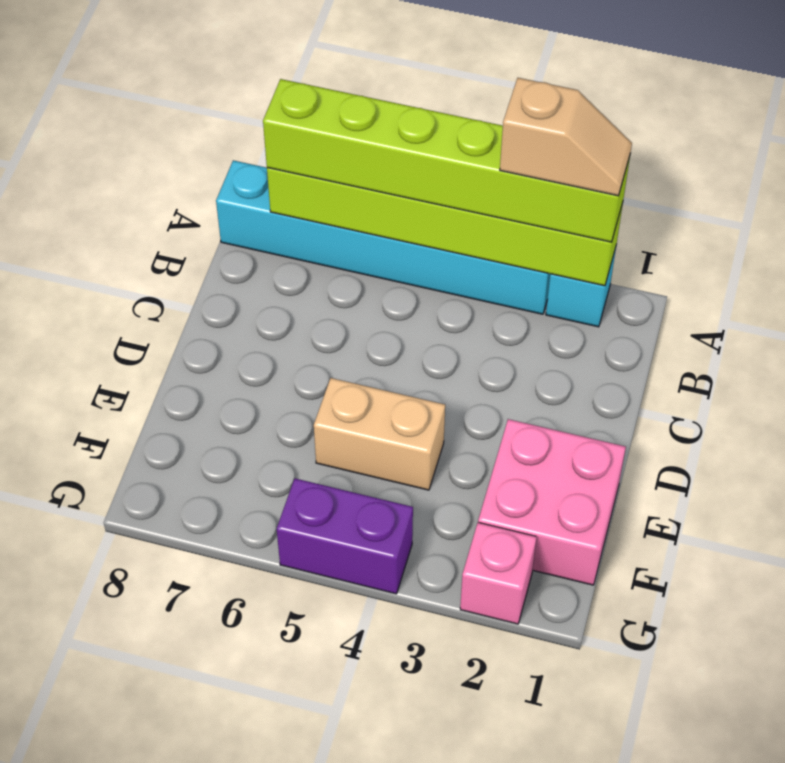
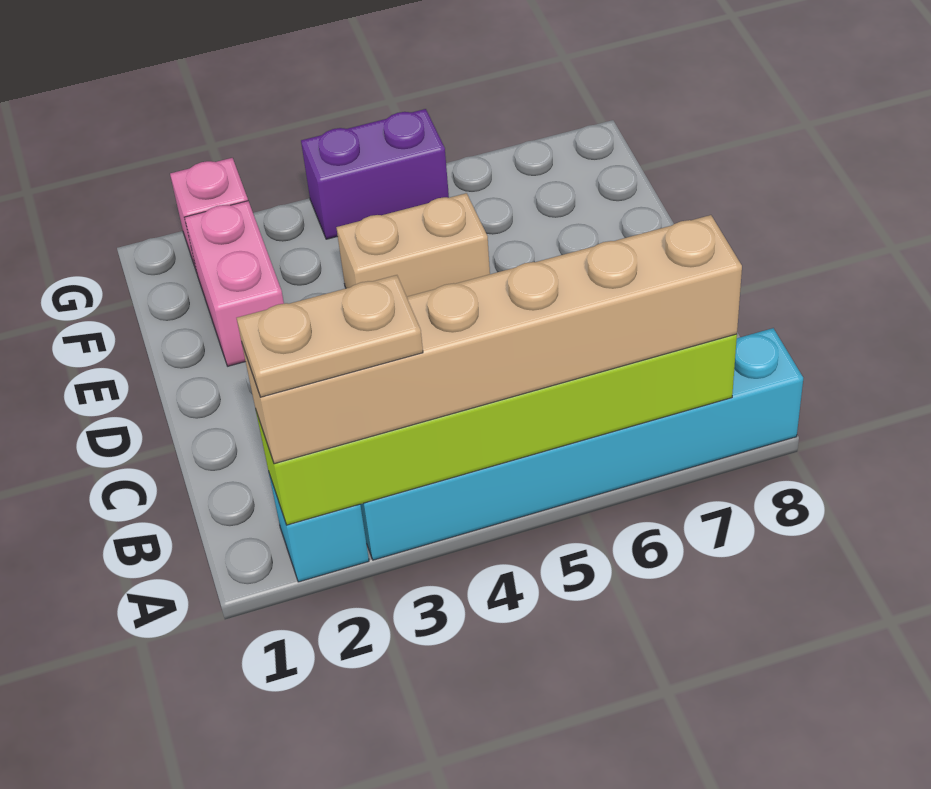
lime brick A2:A7 level 3 -> tan brick A2:A7 level 3
tan slope A2:A3 level 4 top 3 -> tan plate A2:A3 level 4
pink brick E1:F2 level 1 -> pink brick E2:F2 level 1

